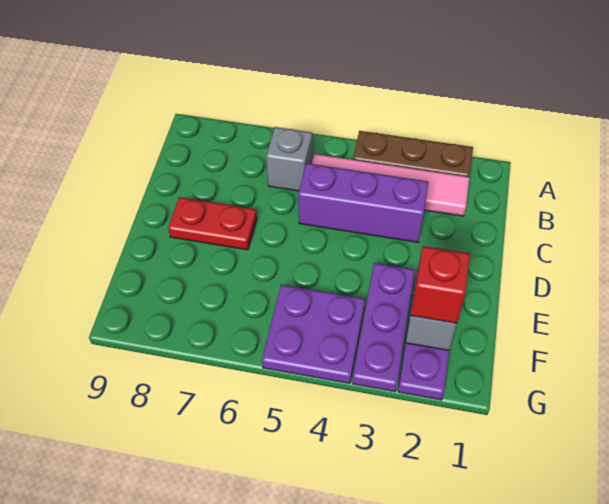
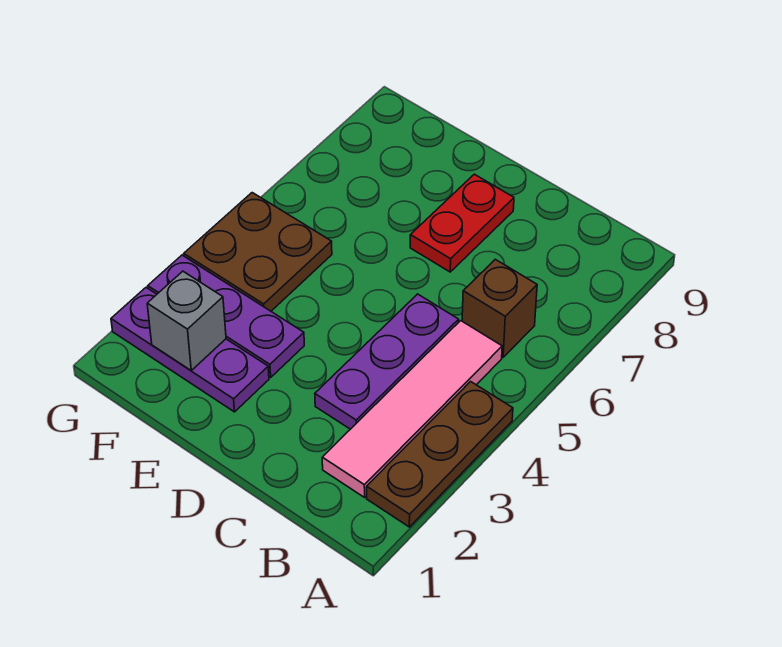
grey brick B6 level 1 -> brown brick B6 level 1
purple brick C3:C5 level 1 -> purple plate C3:C5 level 1
red brick F2 level 3 -> none
purple plate F4:G5 level 1 -> brown plate F4:G5 level 1

